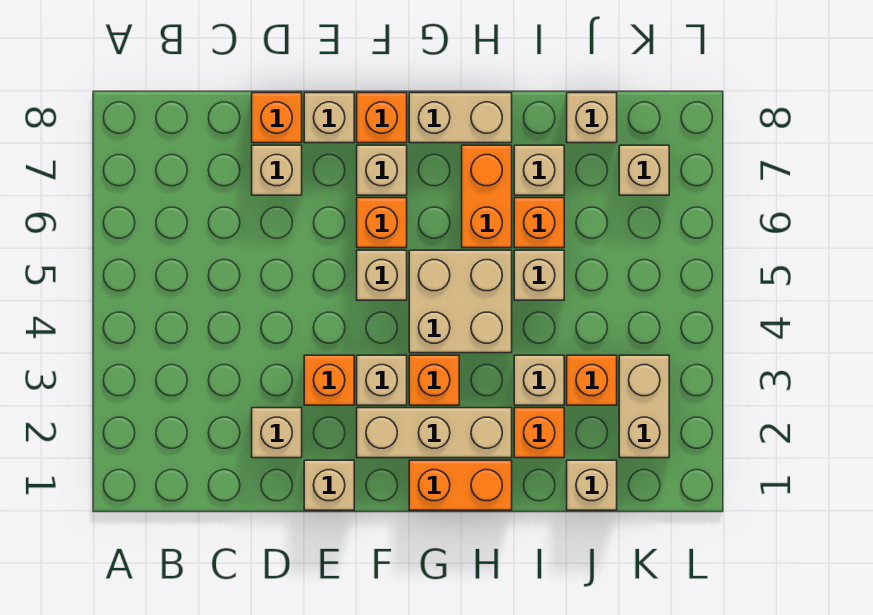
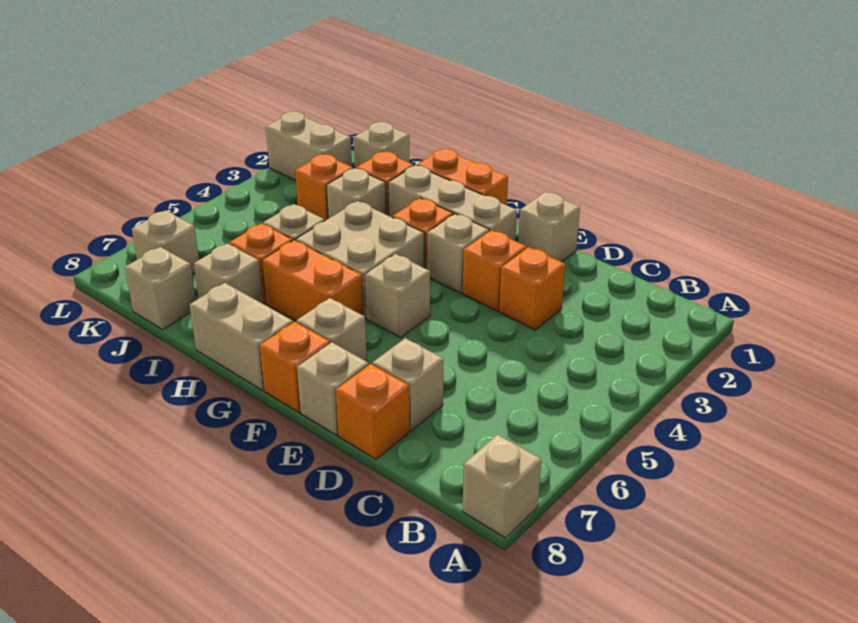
tan brick D2 level 1 -> tan brick A8 level 1
orange brick F6 level 1 -> orange brick D3 level 1
orange brick H6:H7 level 1 -> orange brick G6:H6 level 1
tan brick K2:K3 level 1 -> tan brick K2:L2 level 1

